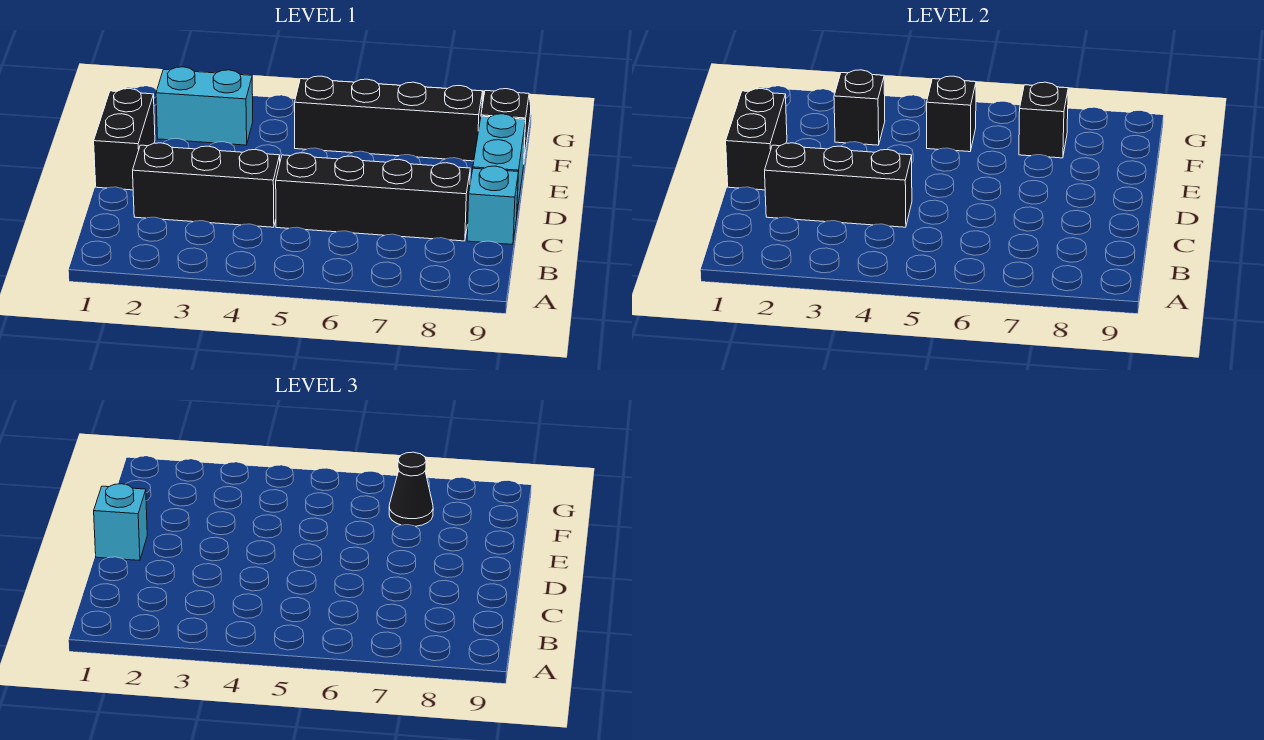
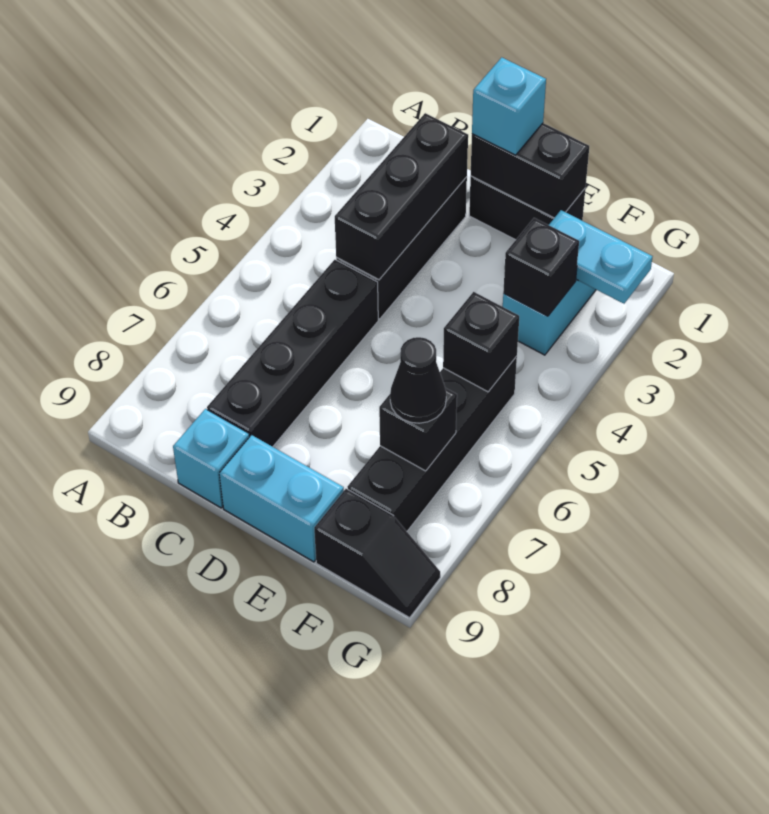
none -> cyan plate F2:G2 level 2

